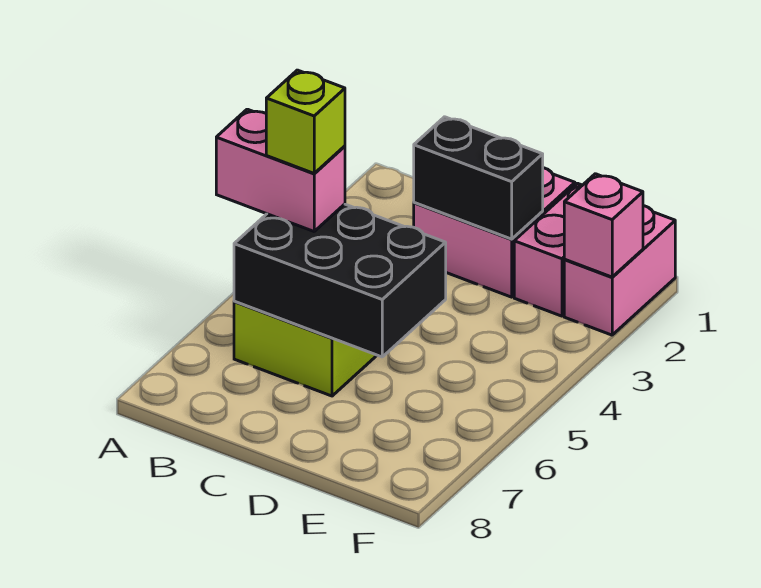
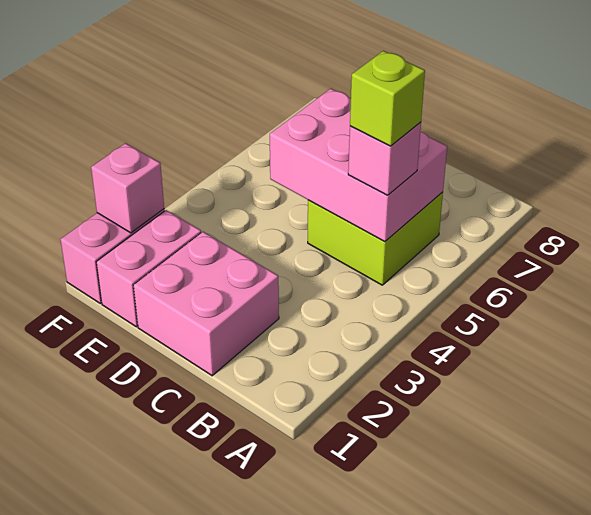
pink brick A5:B5 level 3 -> pink brick B5 level 3
black brick B5:D6 level 2 -> pink brick B5:D6 level 2
black brick C2:D2 level 2 -> none

